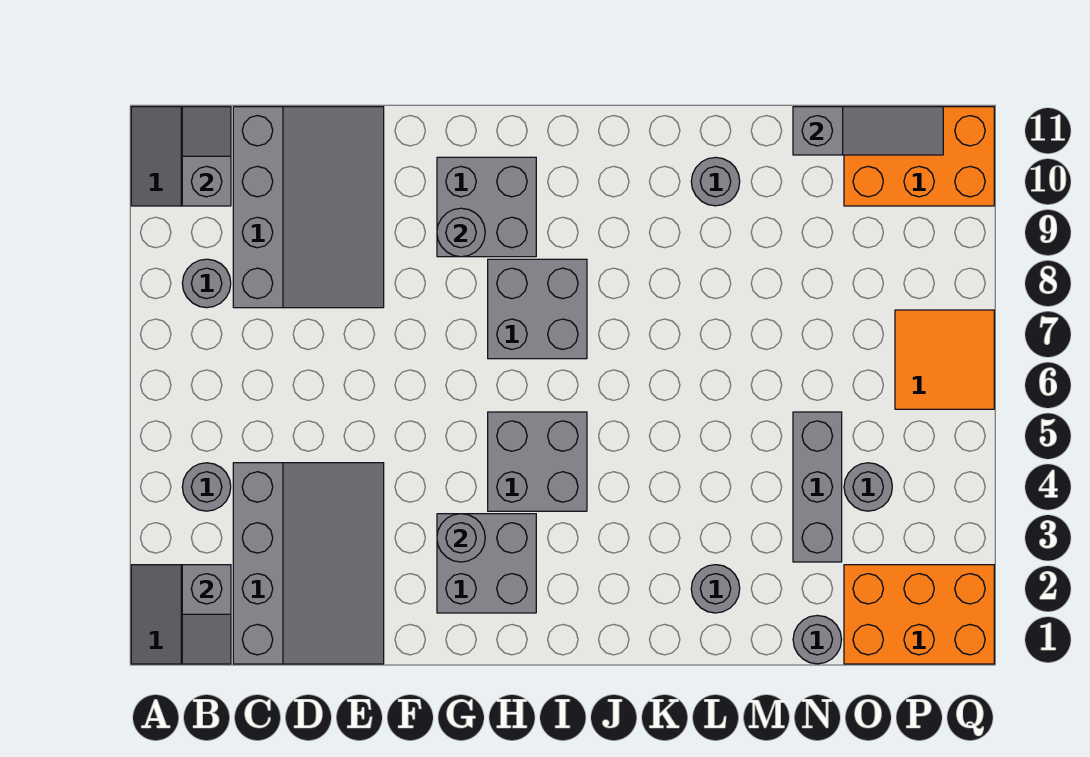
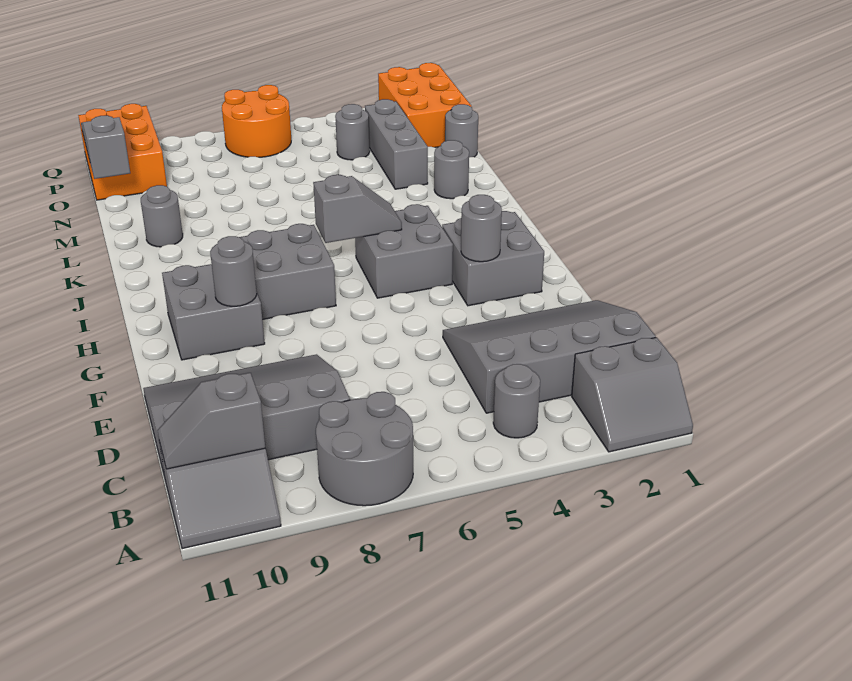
grey slope B1:B2 level 2 top 2 -> grey slope I5:I6 level 2 top 6
grey round brick B8 level 1 -> grey round brick A7:B8 level 1
grey brick N3:N5 level 1 -> grey brick M3:O3 level 1
orange tile P6:Q7 level 1 -> orange round brick P6:Q7 level 1

